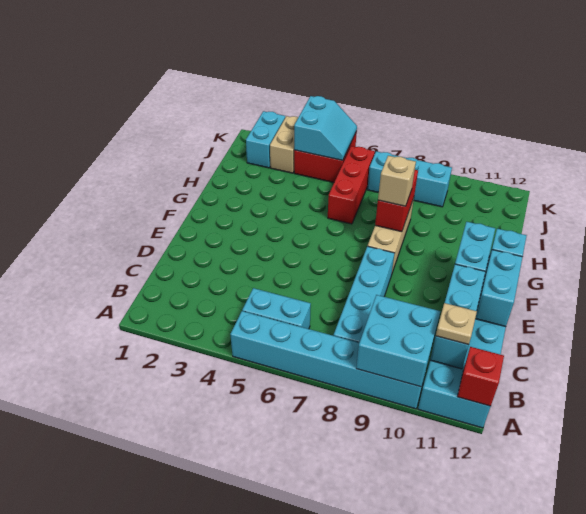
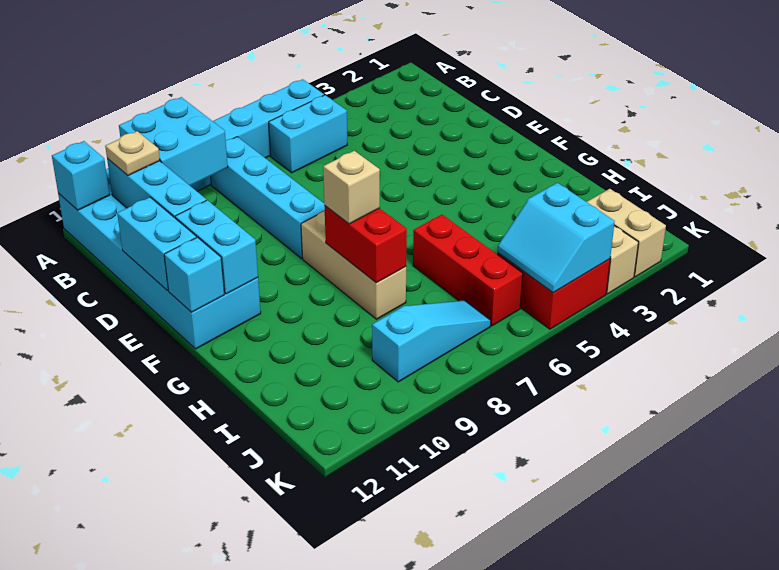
red brick A12 level 2 -> cyan brick A12 level 2
cyan brick J2:K2 level 1 -> tan brick J2:K2 level 1
cyan brick J7:J9 level 1 -> cyan slope J7:J9 level 1 top 9

